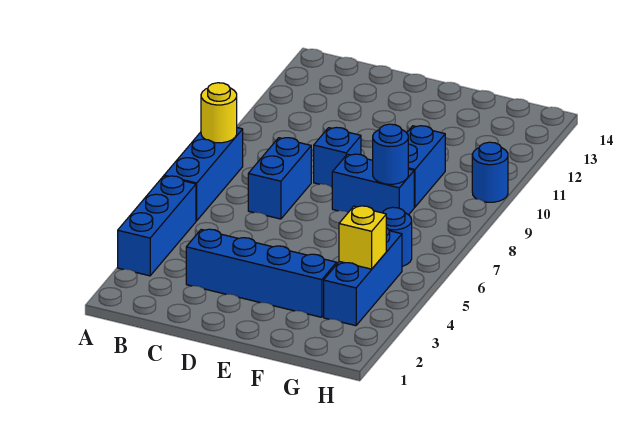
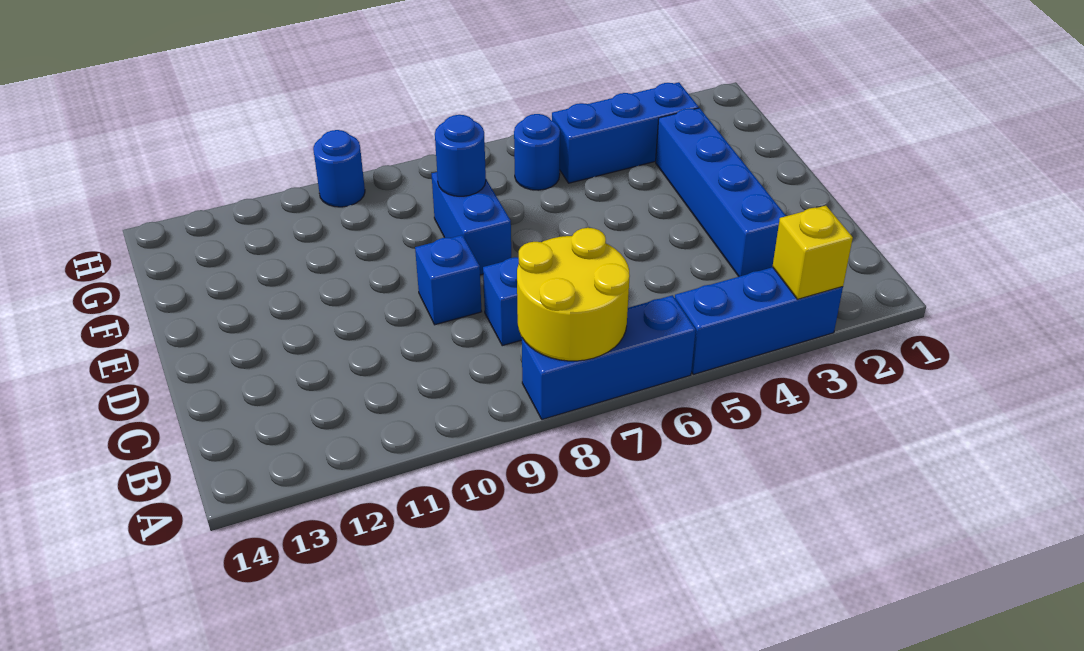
yellow round brick A8 level 2 -> yellow round brick A7:B8 level 2
blue brick F9:F10 level 1 -> none
yellow brick G4 level 2 -> yellow brick A3 level 2

